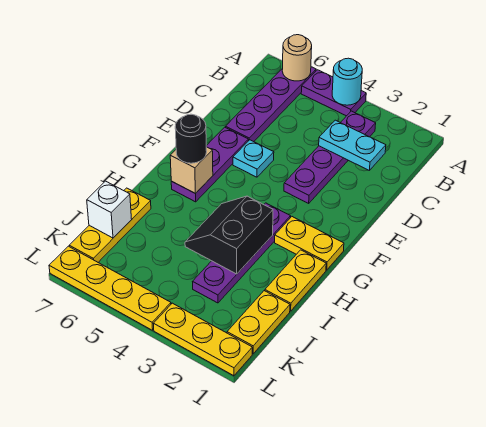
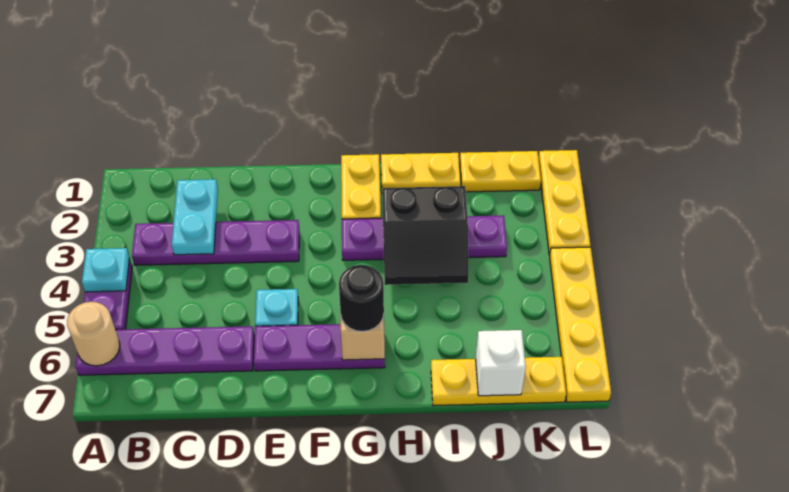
cyan round brick A4 level 2 -> cyan plate A4 level 2

